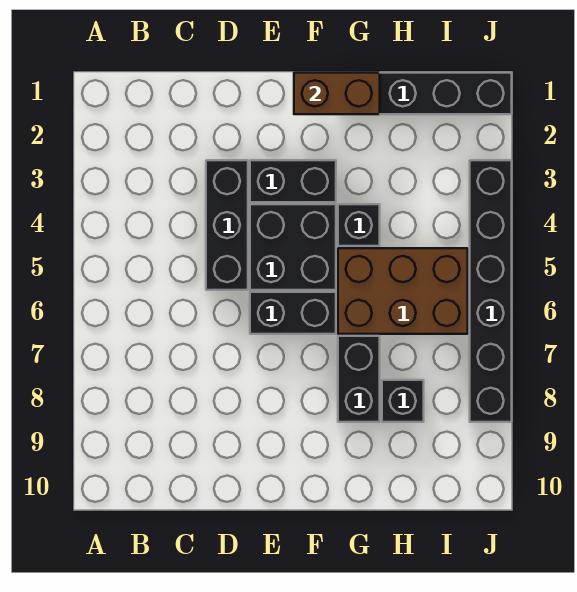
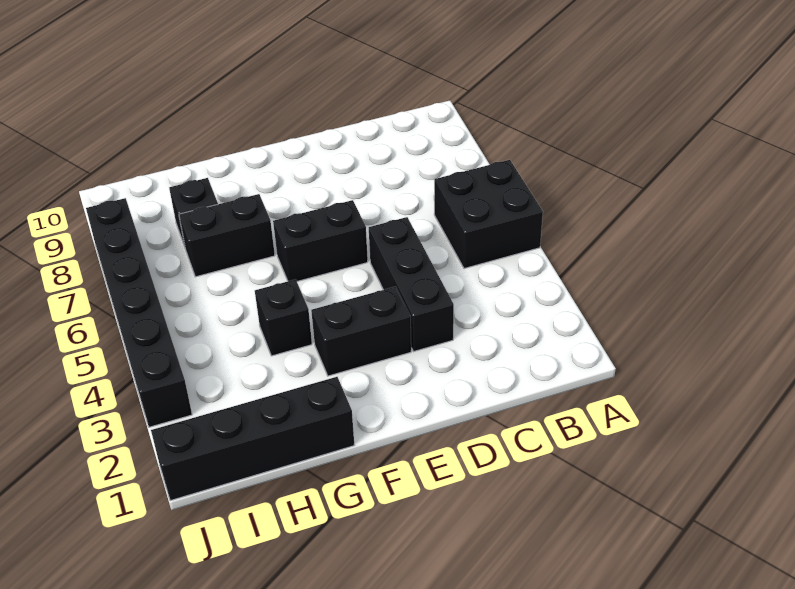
black brick E4:F5 level 1 -> black brick A5:B6 level 1
brown brick F1:G1 level 2 -> none
brown brick G5:I6 level 1 -> none
black brick G7:G8 level 1 -> black brick G7:H7 level 1

